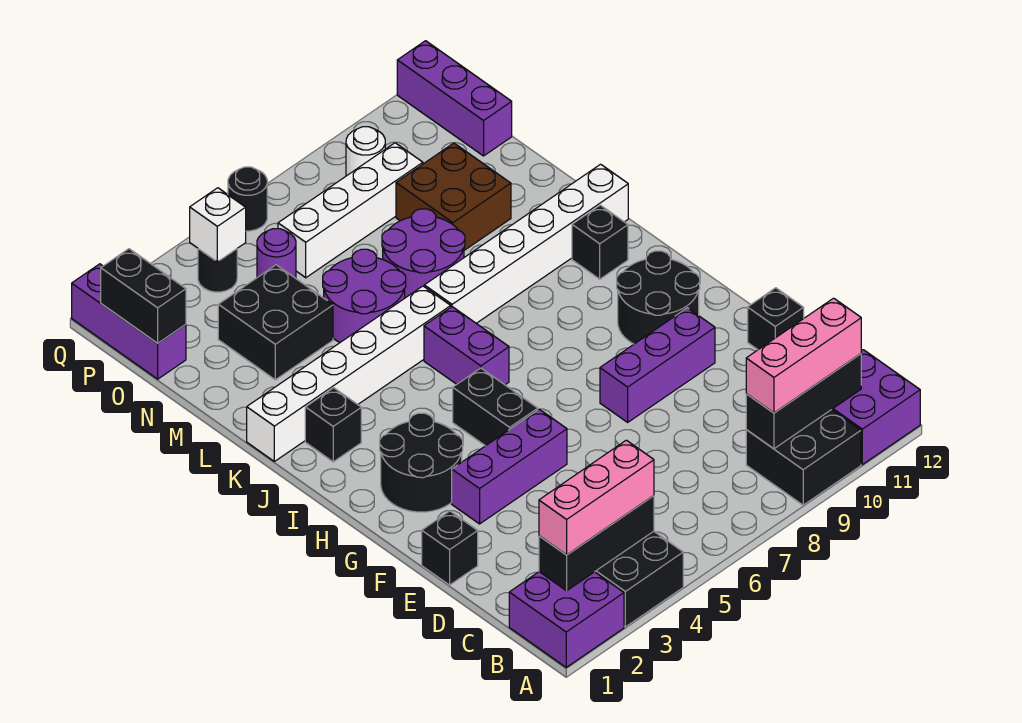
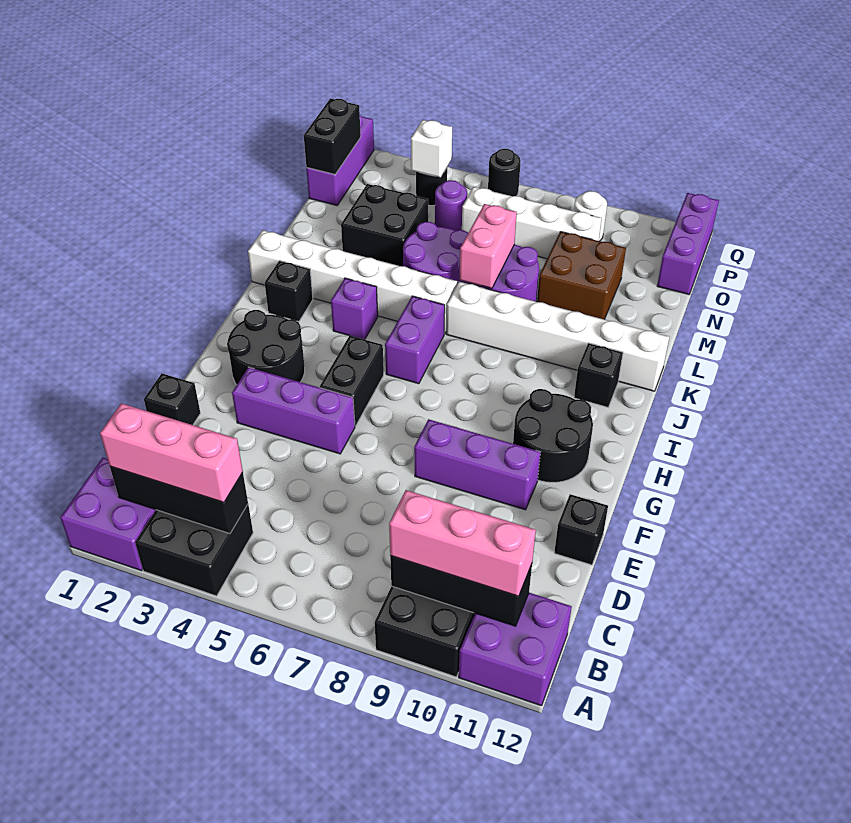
none -> purple brick J4 level 1
none -> pink brick L7:M7 level 2

